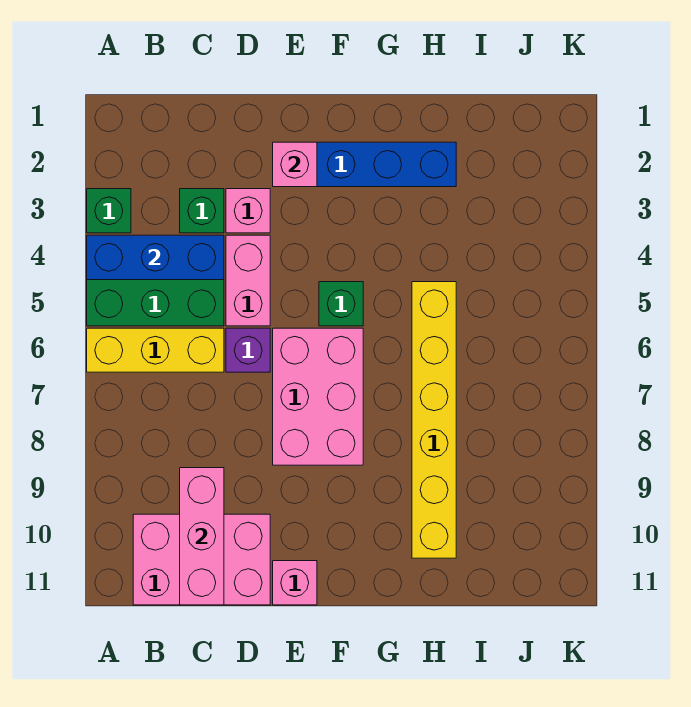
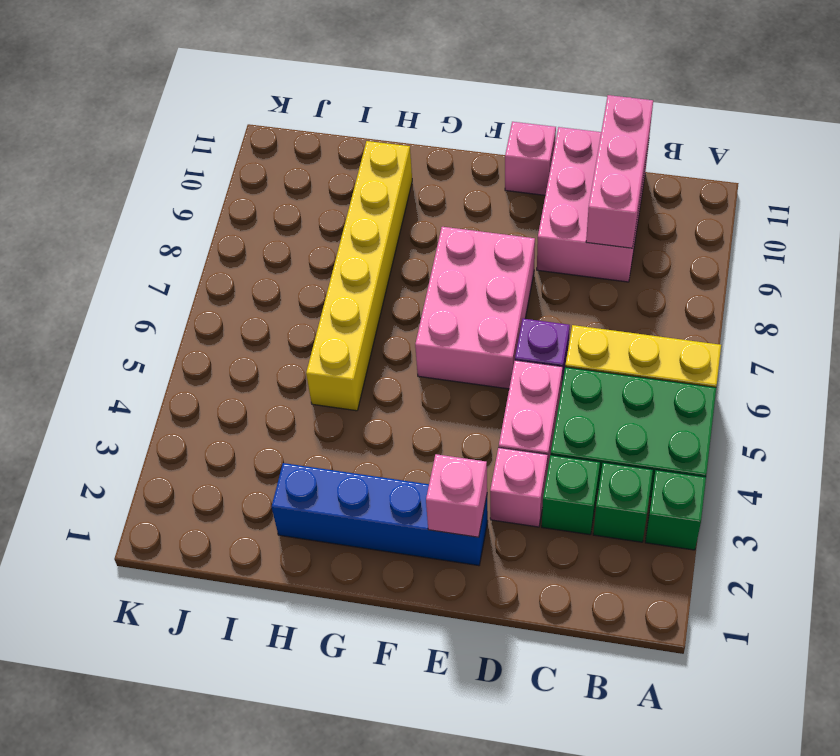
blue brick A4:C4 level 2 -> none
pink brick B10:D11 level 1 -> pink brick C9:D11 level 1
green brick F5 level 1 -> green brick B3 level 1

